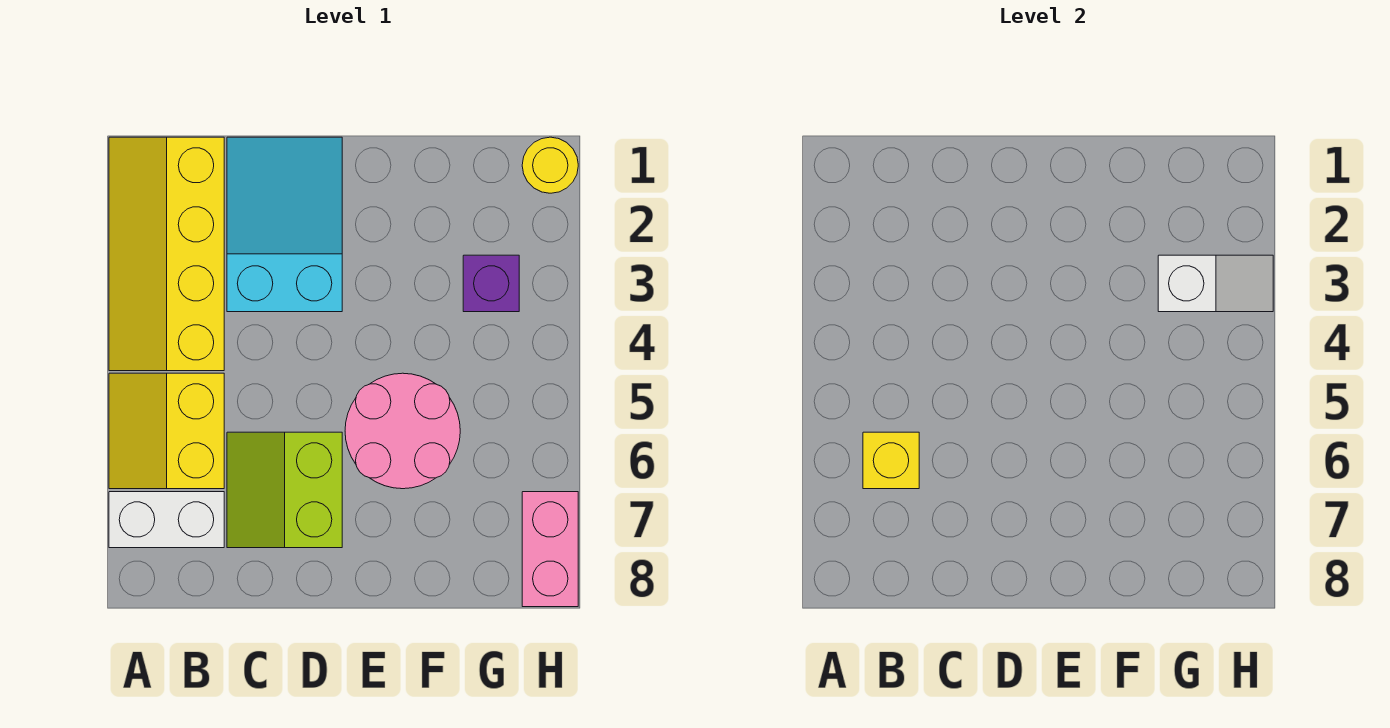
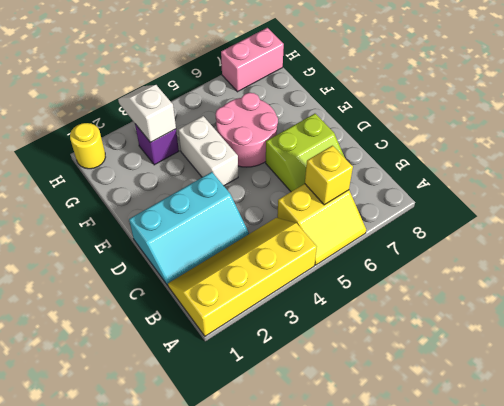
yellow slope A1:B4 level 1 top B -> yellow slope A1:B4 level 1 top A
white brick A7:B7 level 1 -> white brick E4:F4 level 1
cyan slope C1:D3 level 1 top 3 -> cyan slope C1:D3 level 1 top D

